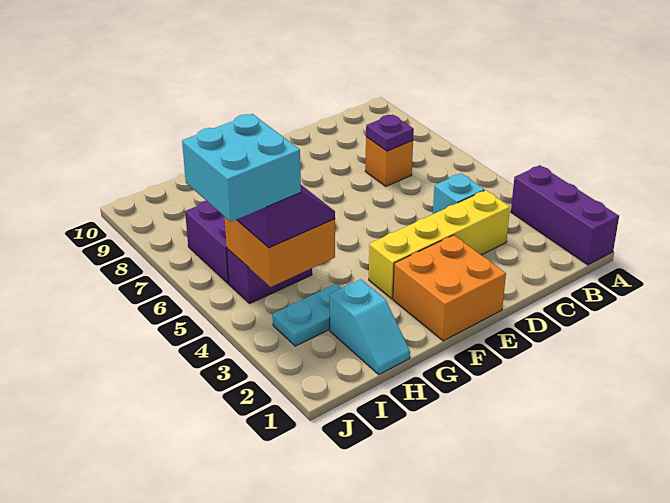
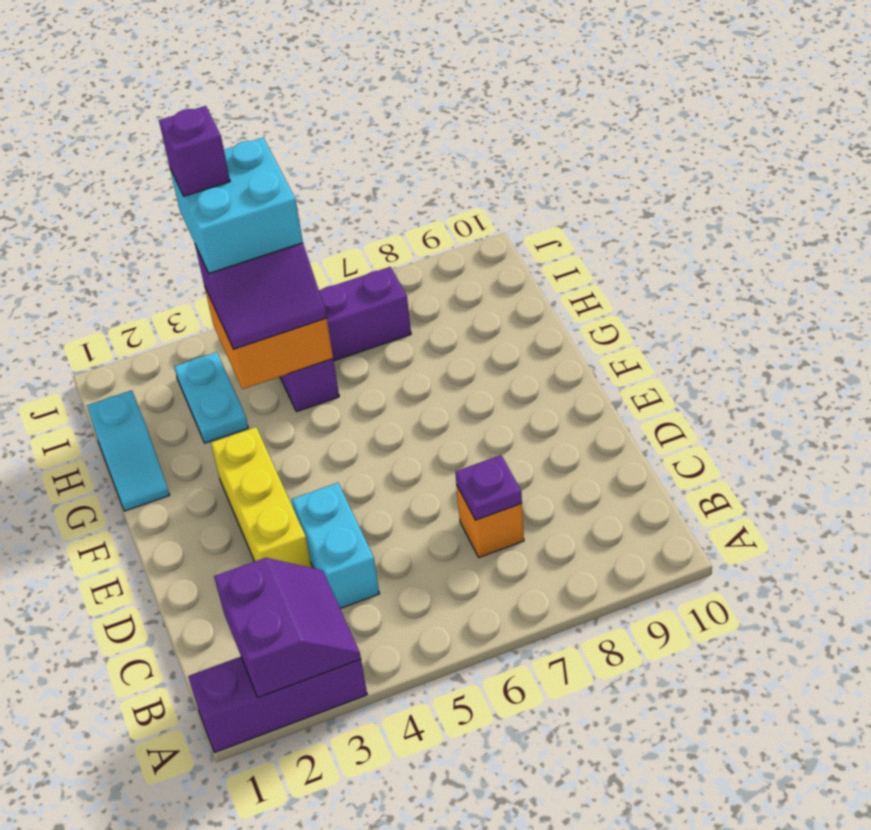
none -> purple slope A2:B3 level 2 top 2
yellow brick C3:F3 level 1 -> yellow brick D3:F3 level 1
cyan brick C4 level 1 -> cyan brick C4:D4 level 1
orange brick E1:F2 level 1 -> none
cyan slope H1:H2 level 1 top 2 -> cyan slope G1:H1 level 1 top H
none -> purple brick J4 level 5

